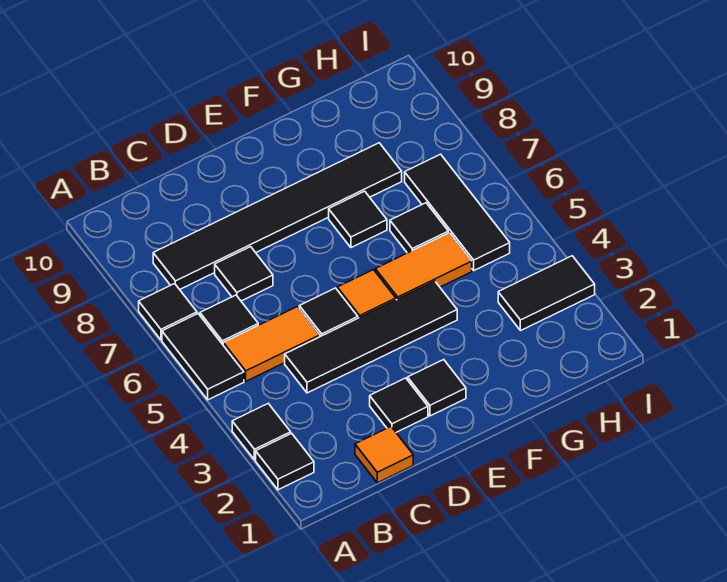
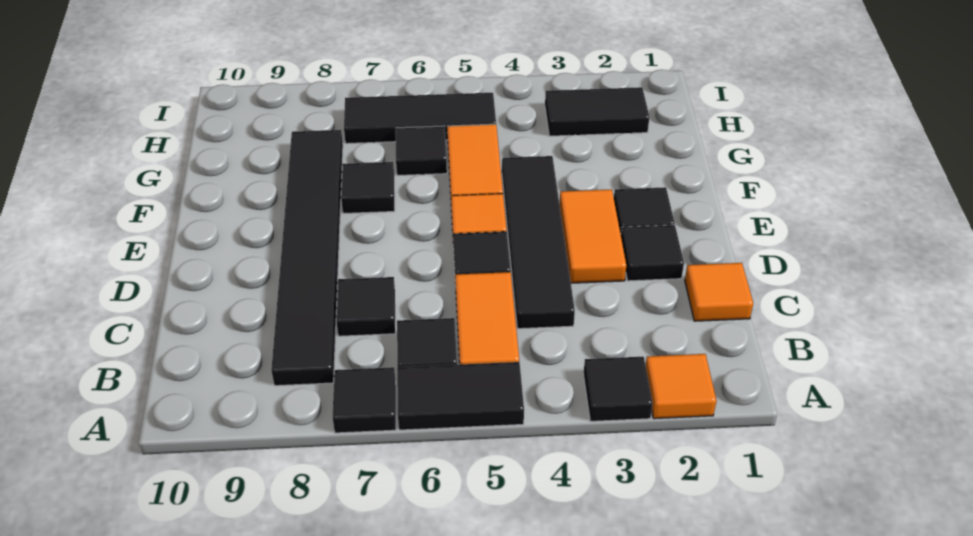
black tile A2 level 1 -> orange tile A2 level 1
none -> orange tile D3:E3 level 1
black tile H3:I3 level 1 -> black tile H2:H3 level 1

